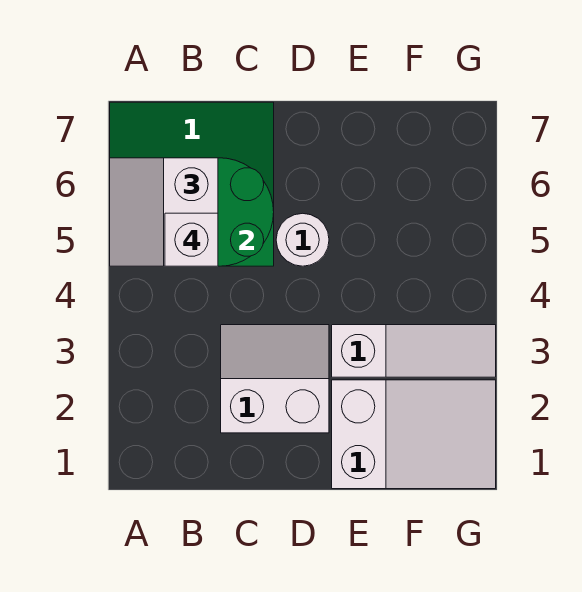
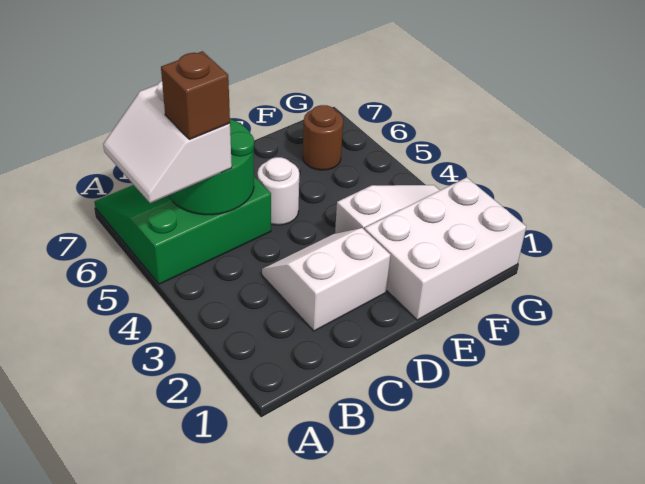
white brick B5 level 4 -> brown brick B5 level 4
white slope E1:G2 level 1 top E -> white brick E1:G2 level 1
none -> brown round brick F6 level 1

